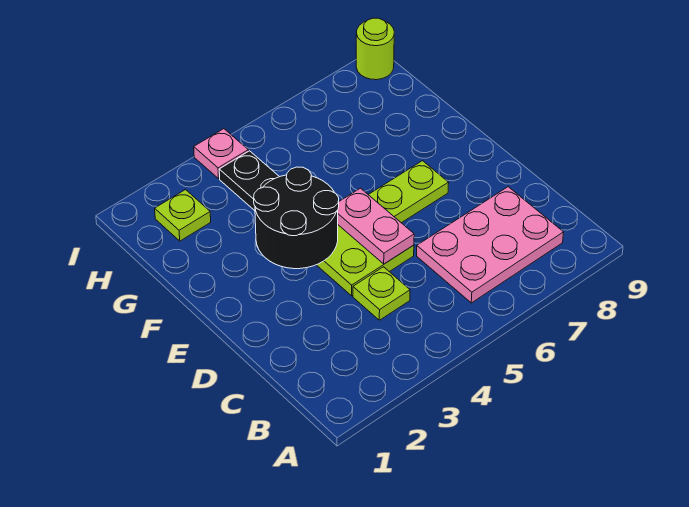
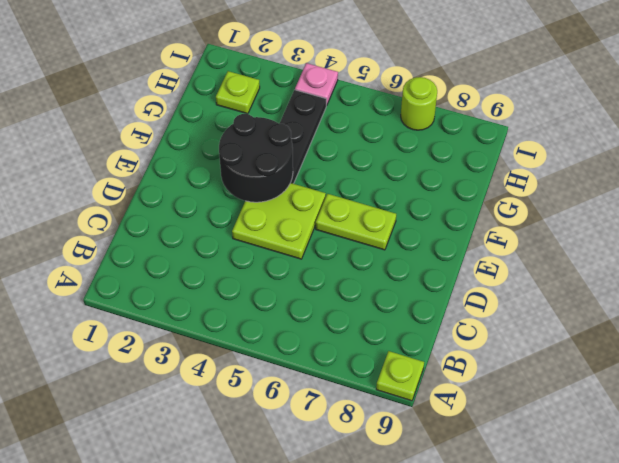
pink plate B6:C8 level 1 -> none
lime plate C4 level 1 -> lime plate A9 level 1
pink plate D5:E5 level 2 -> none
lime round brick I9 level 1 -> lime round brick I7 level 1

